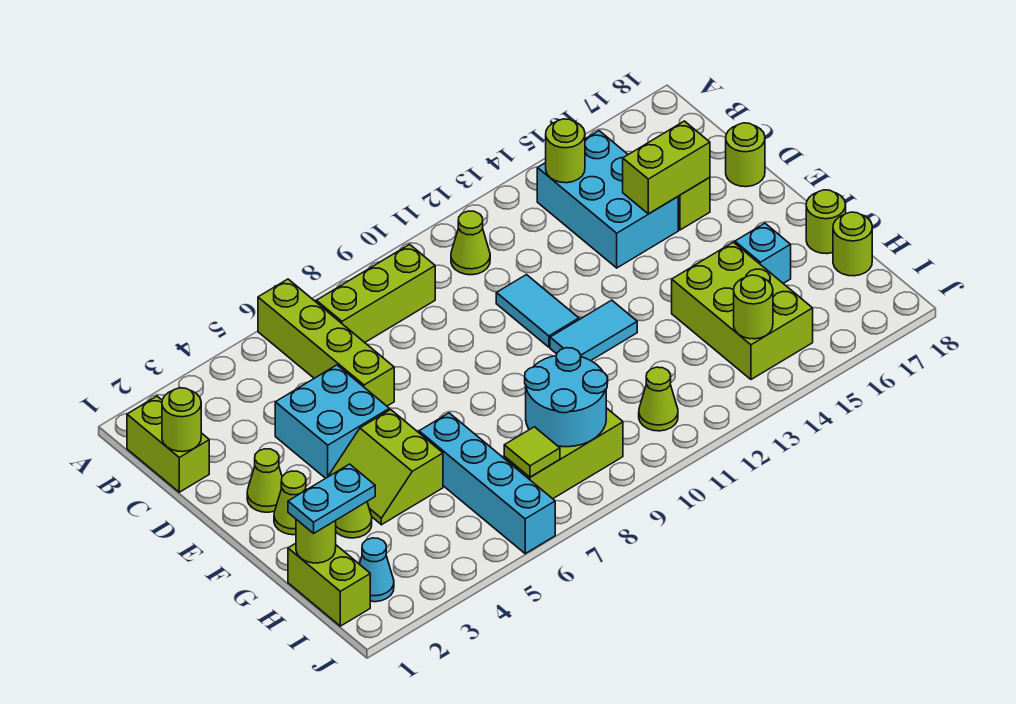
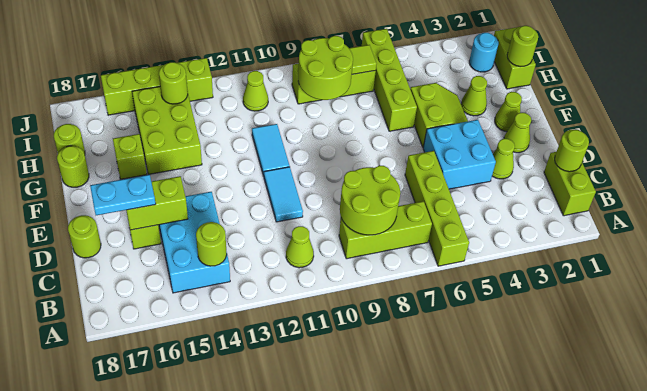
none -> lime round brick B8:C9 level 2
none -> lime cone D3 level 1
cyan tile F11:F12 level 1 -> cyan tile F11:G11 level 1
cyan brick G6:J6 level 1 -> lime brick G6:J6 level 1
cyan brick G16 level 1 -> lime brick G16 level 1
cyan plate H1:H2 level 3 -> cyan plate D16:D17 level 3
cyan round brick H8:I9 level 2 -> lime round brick H8:I9 level 2
cyan cone I2 level 1 -> cyan round brick I2 level 1
none -> lime brick J13:J16 level 1

